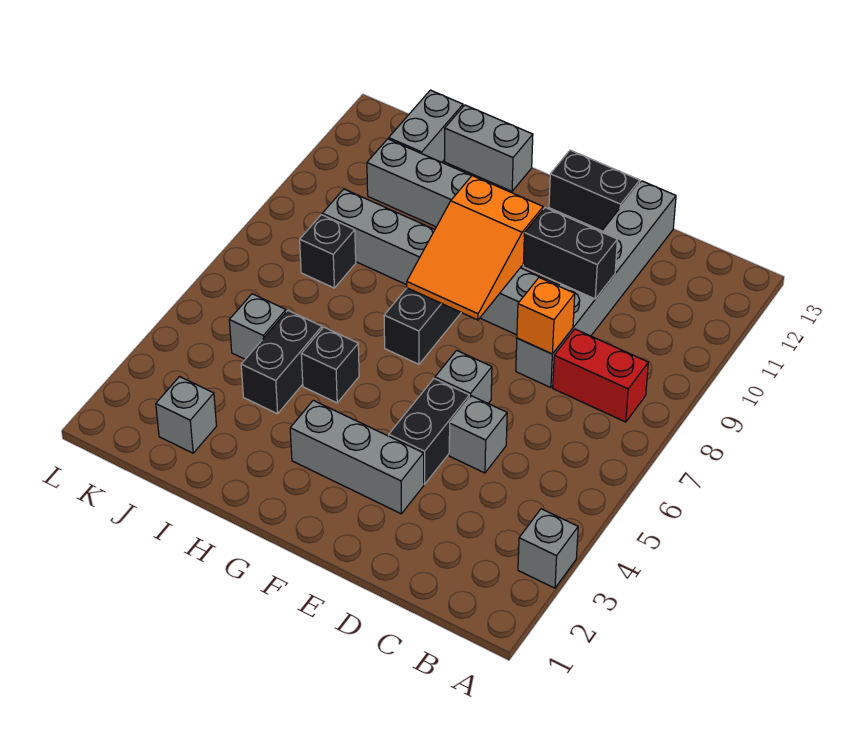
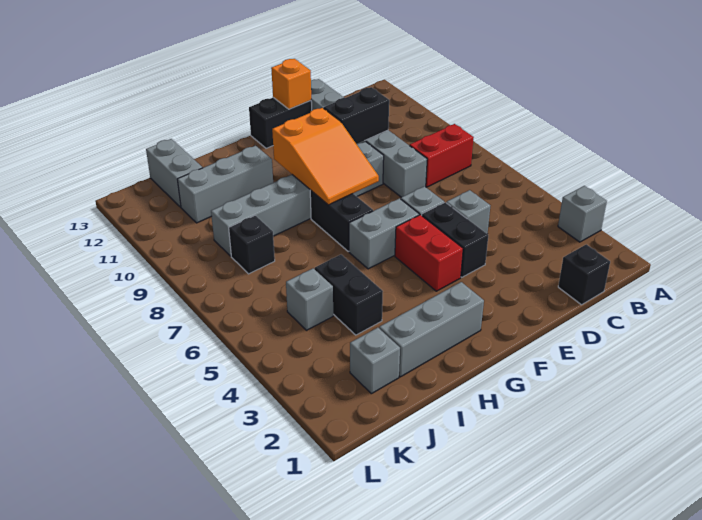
orange brick D8 level 2 -> orange brick E13 level 2
grey brick E3:G3 level 1 -> grey brick G2:I2 level 1
none -> red brick F4:F5 level 1
black brick H5 level 1 -> black brick C1 level 1
grey brick H13:I13 level 1 -> grey brick F6:G6 level 1

